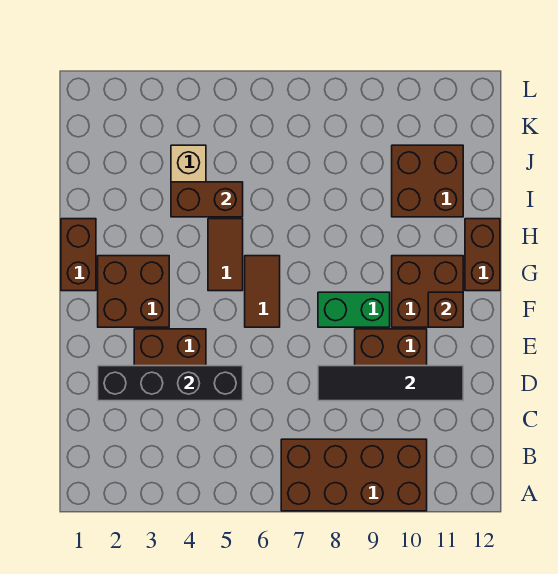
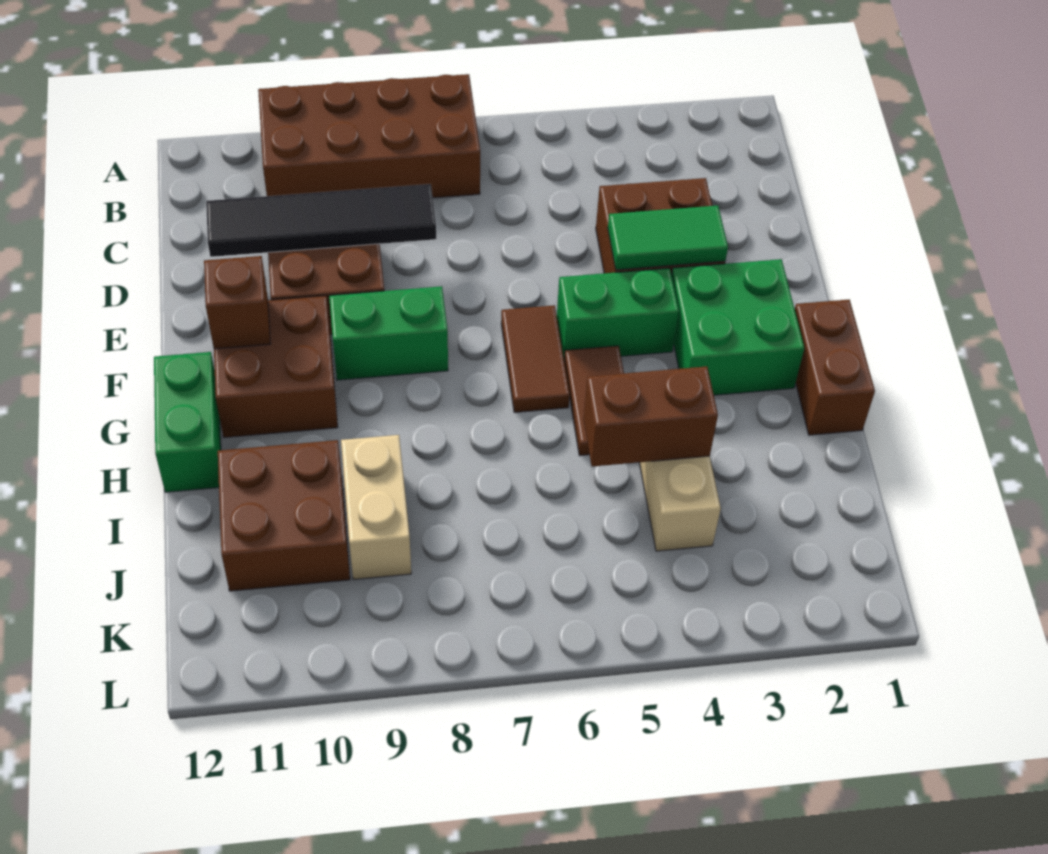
black brick D2:D5 level 2 -> none
none -> green tile E3:E4 level 2
brown brick F2:G3 level 1 -> green brick F2:G3 level 1
none -> green brick F4:F5 level 1
brown brick G12:H12 level 1 -> green brick G12:H12 level 1
none -> tan brick I9:J9 level 1

